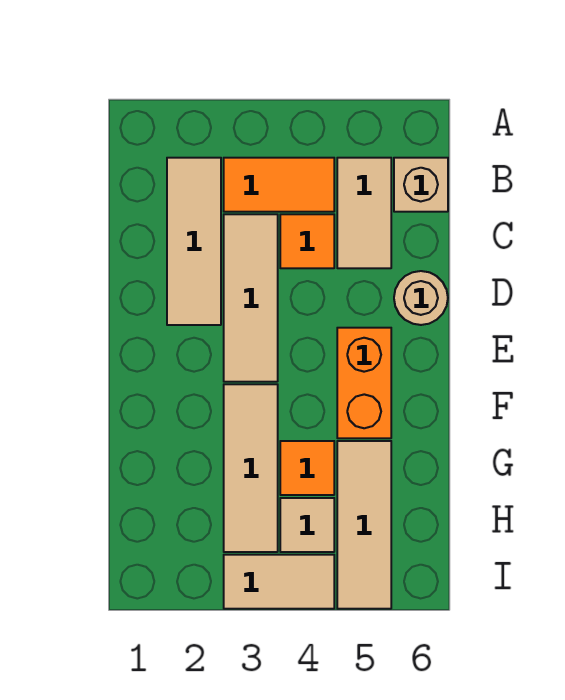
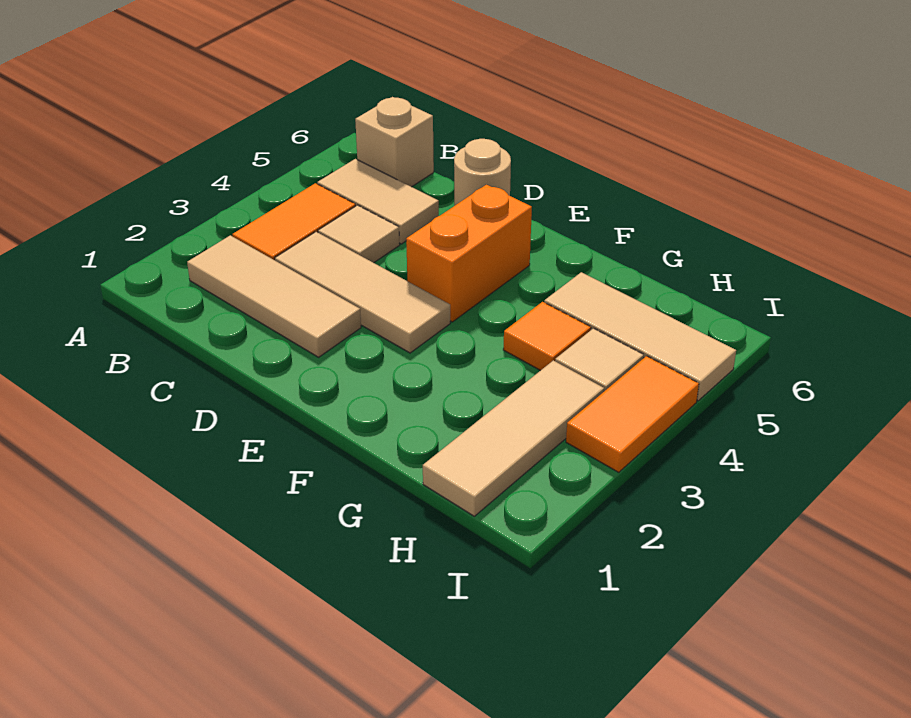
orange tile C4 level 1 -> tan tile C4 level 1
orange brick E5:F5 level 1 -> orange brick E4:E5 level 1
tan tile F3:H3 level 1 -> tan tile H1:H3 level 1
tan tile I3:I4 level 1 -> orange tile I3:I4 level 1

